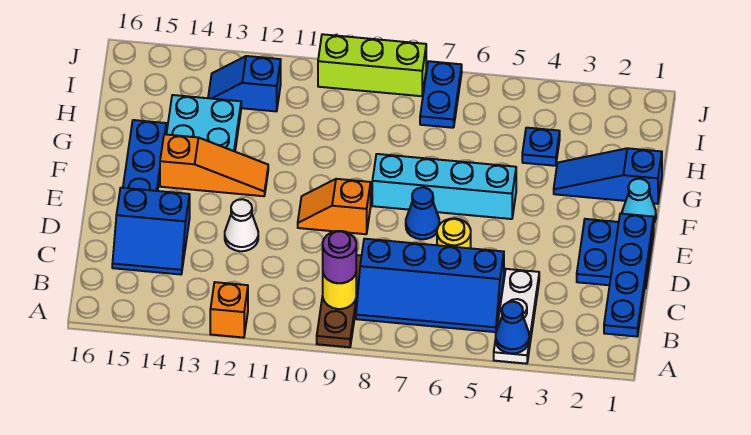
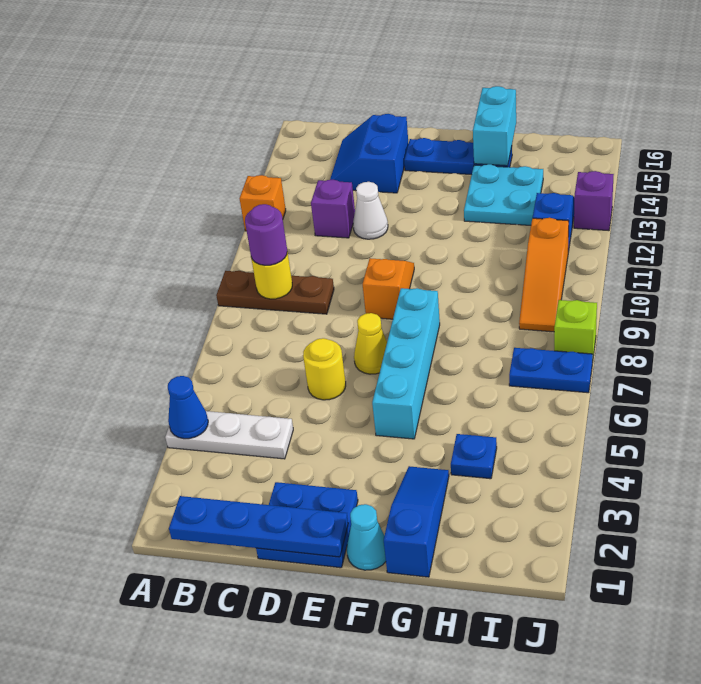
blue slope B5:C8 level 1 top C -> none
none -> purple brick C12 level 1
blue cone E7 level 1 -> yellow cone E7 level 1
orange slope F12:F14 level 1 top 14 -> orange slope I9:I11 level 1 top 11
none -> cyan brick G15:G16 level 2
lime brick J8:J10 level 1 -> lime brick J8 level 1
none -> purple brick J13 level 1

